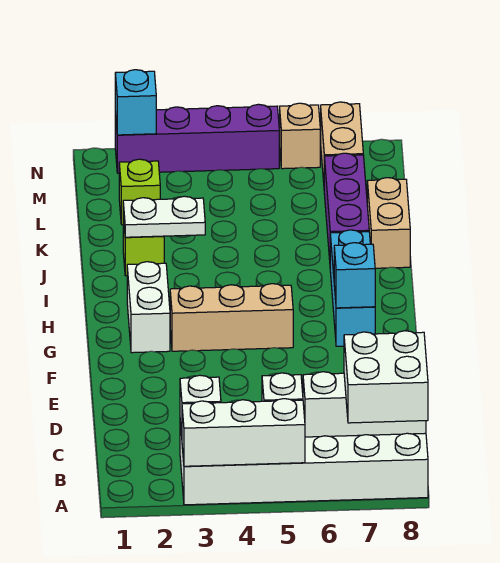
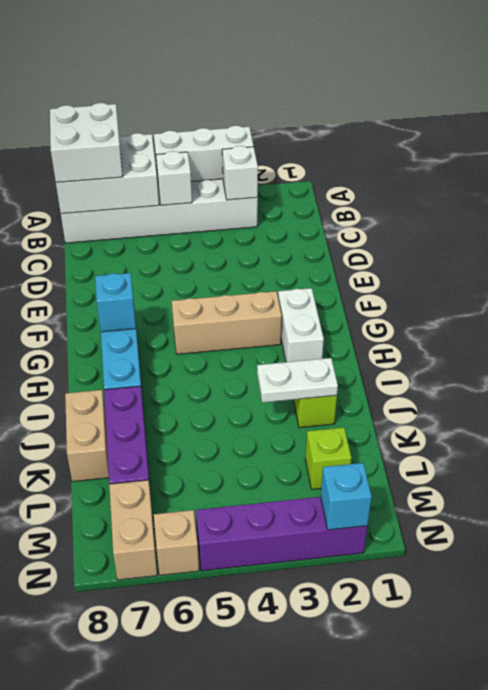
white brick B6:B8 level 2 -> white brick A6:B8 level 2

